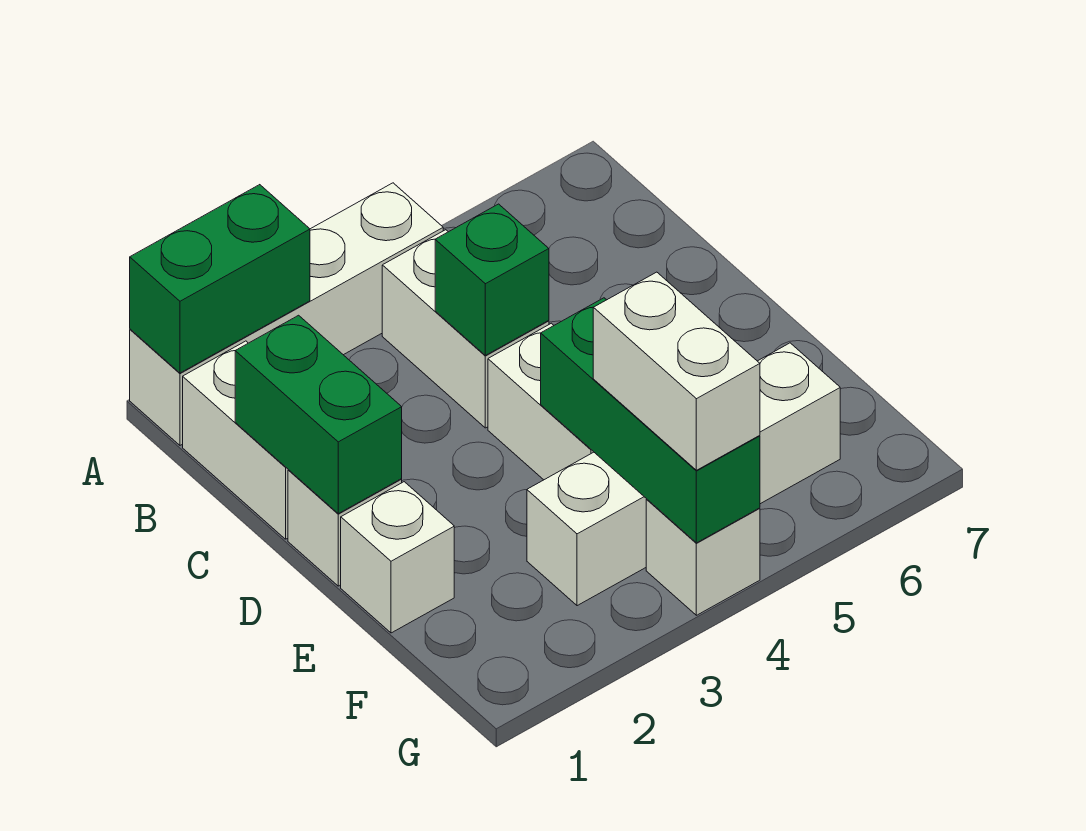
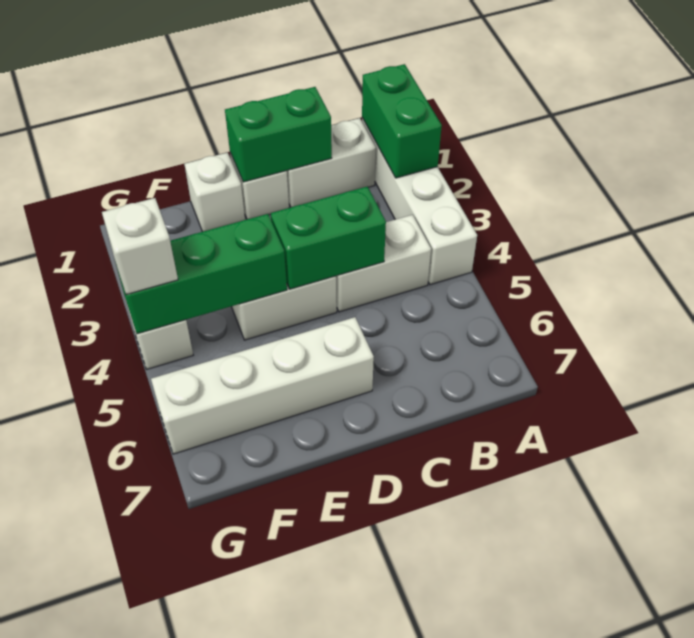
green brick C4 level 2 -> green brick C4:D4 level 2
white brick F3:F6 level 1 -> white brick D6:G6 level 1
white brick F4:G4 level 3 -> white brick G4 level 3

